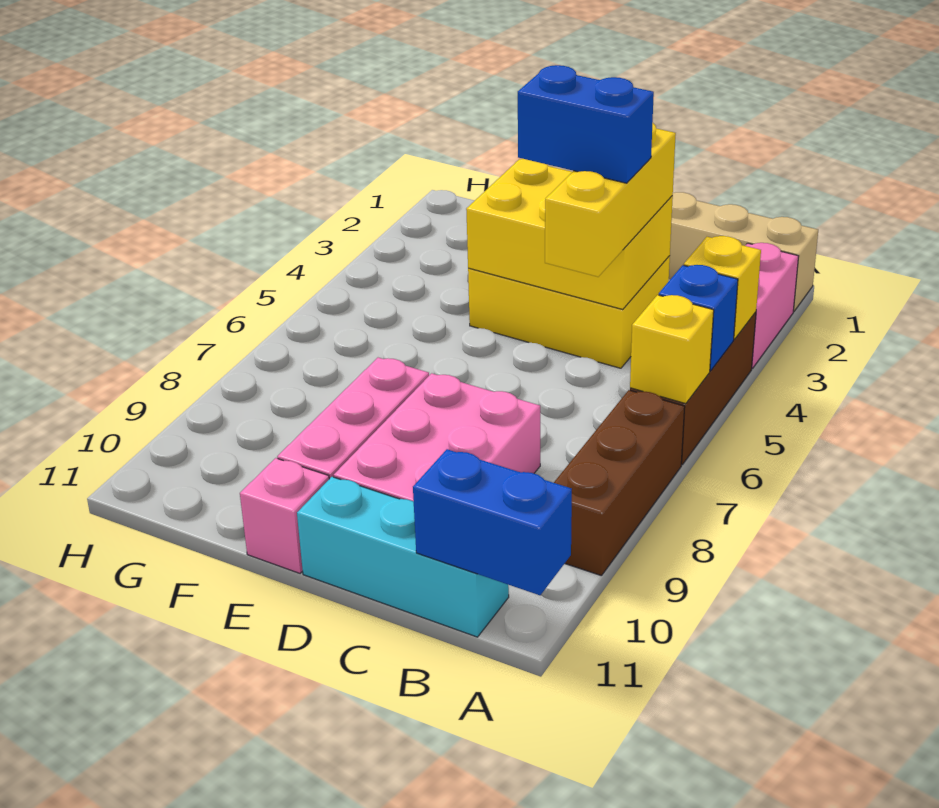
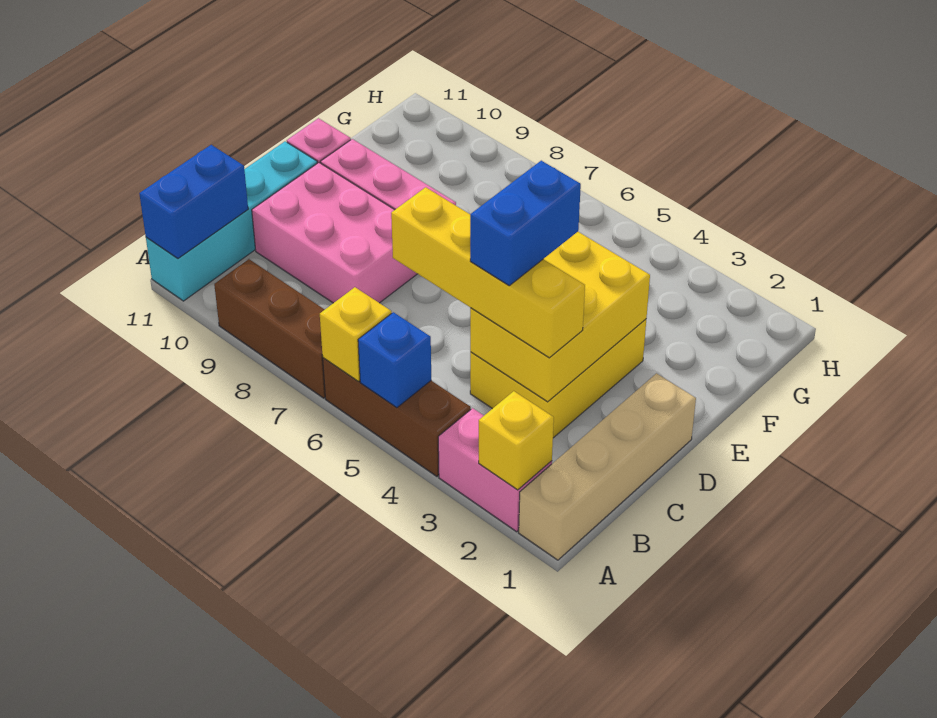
yellow brick A4 level 2 -> yellow brick A2 level 2
cyan brick B11:D11 level 1 -> cyan brick A11:D11 level 1
yellow brick C3:C5 level 3 -> yellow brick C3:C6 level 3

